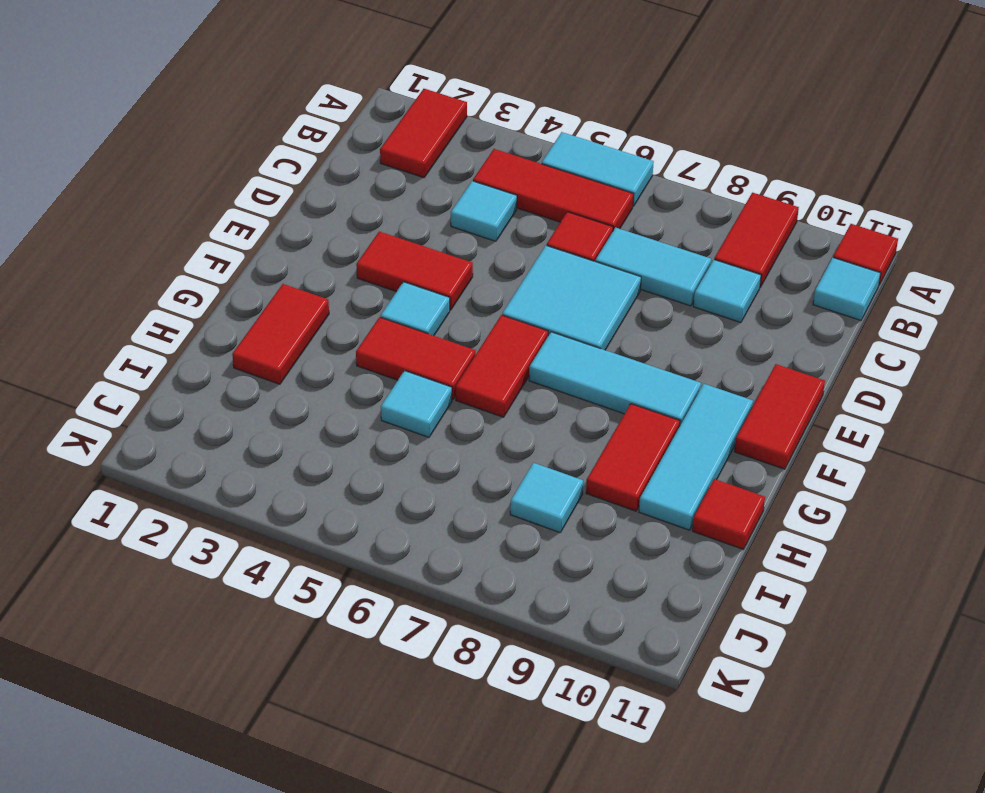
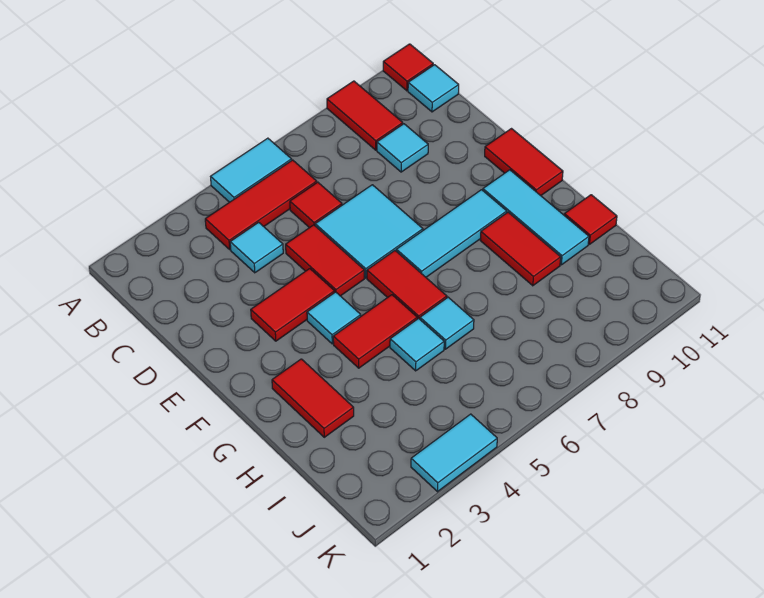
red tile A2:B2 level 1 -> red tile D5:E5 level 1
cyan tile C7:C8 level 1 -> cyan tile K3:K4 level 1
cyan tile I8 level 1 -> cyan tile H6 level 1

